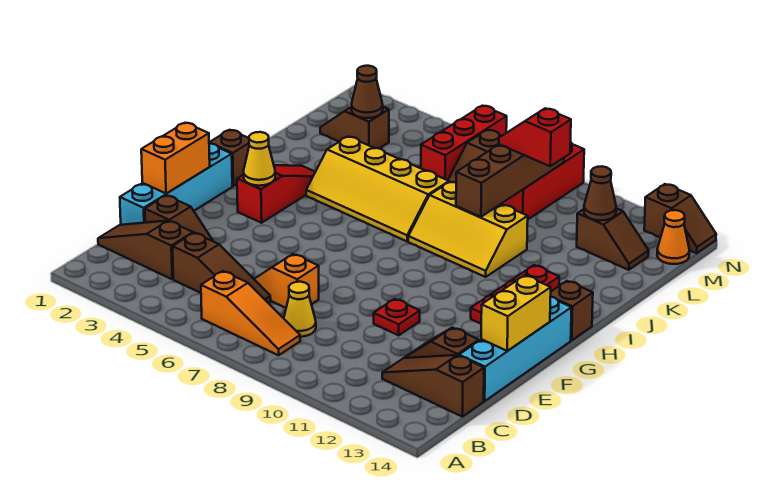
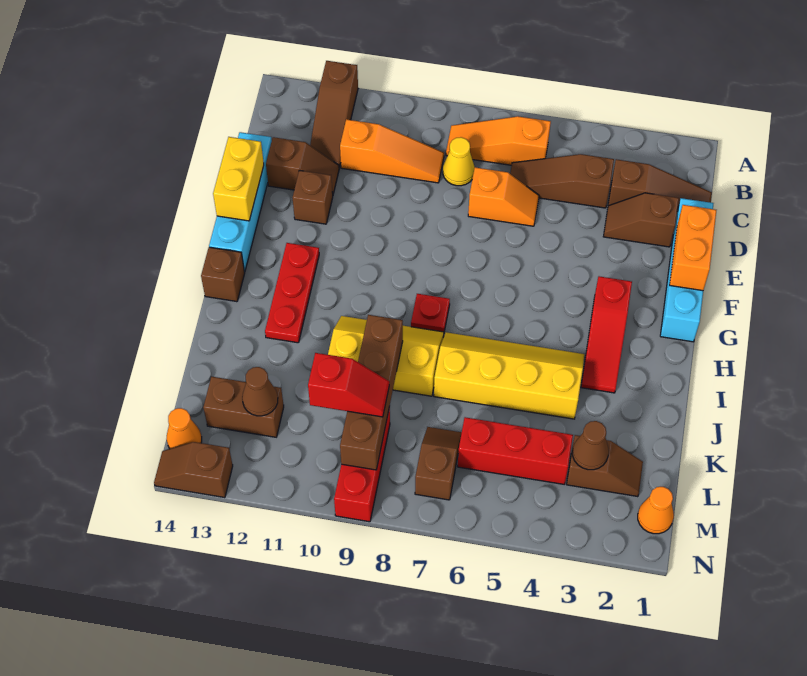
none -> orange slope C9:C11 level 1 top 11
brown slope C12:C14 level 1 top 14 -> brown slope A12:C12 level 1 top A
red plate E10 level 1 -> red plate H8 level 1
yellow cone G3 level 2 -> none
brown brick H1 level 1 -> brown brick E12 level 1
red brick L6:N6 level 1 -> red brick L4:L6 level 1
brown slope L12:L13 level 1 top 12 -> brown brick L12:L13 level 1
none -> orange cone M1 level 1

